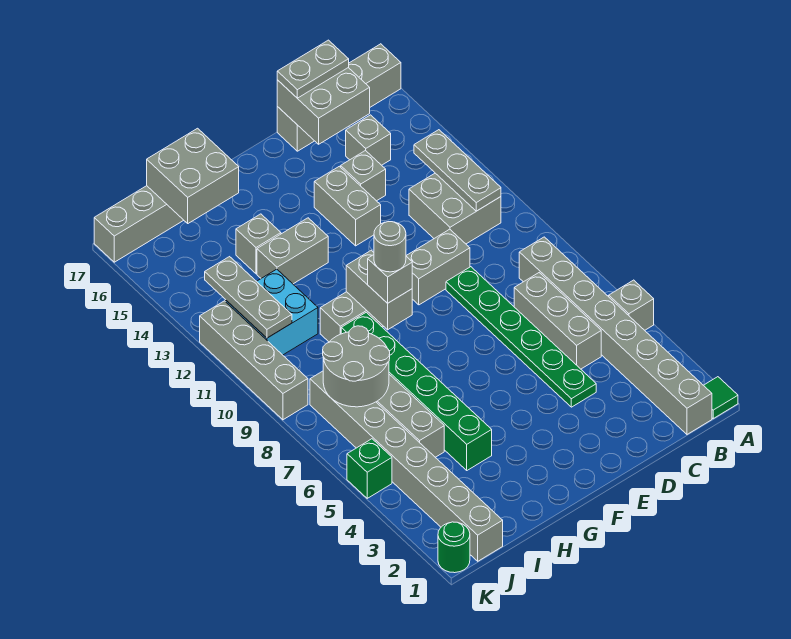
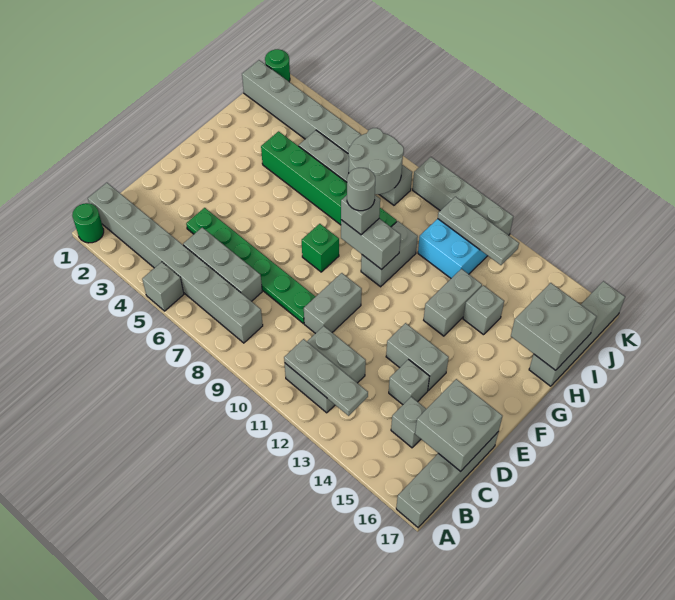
green tile A1 level 1 -> green round brick A1 level 1
grey plate C17:D17 level 3 -> none
green brick K5 level 1 -> green brick F8 level 1

